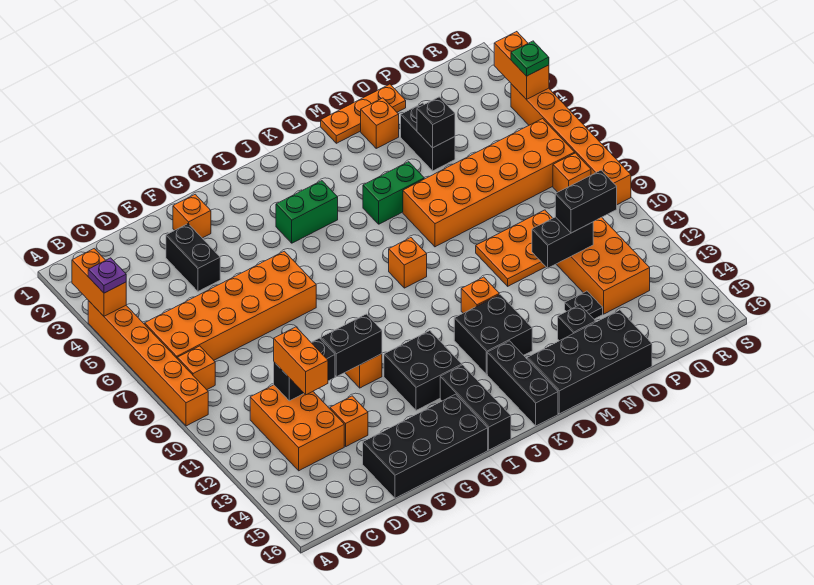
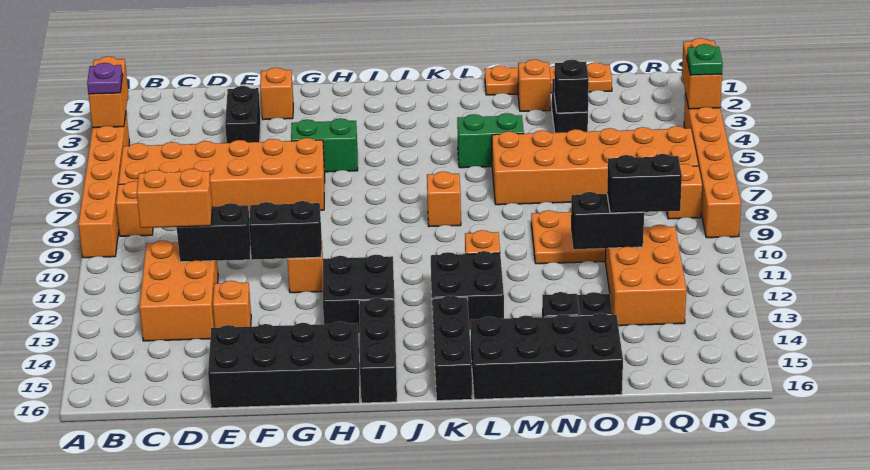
orange brick D11:D12 level 3 -> orange brick C11:D11 level 3
green brick I4:J4 level 1 -> green brick G5:H5 level 1
orange plate M1:O1 level 1 -> orange plate M1:P1 level 1

